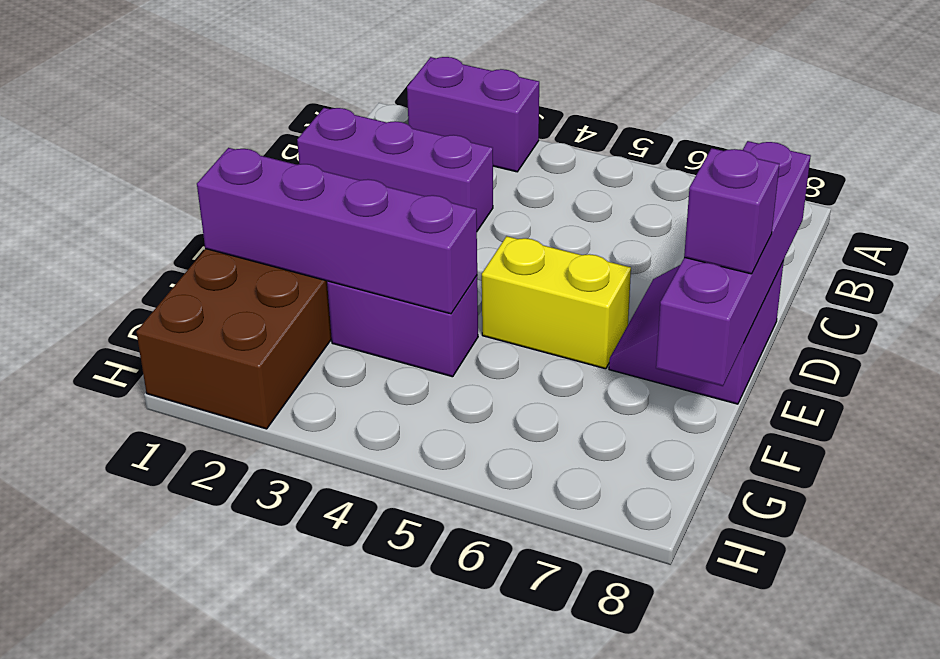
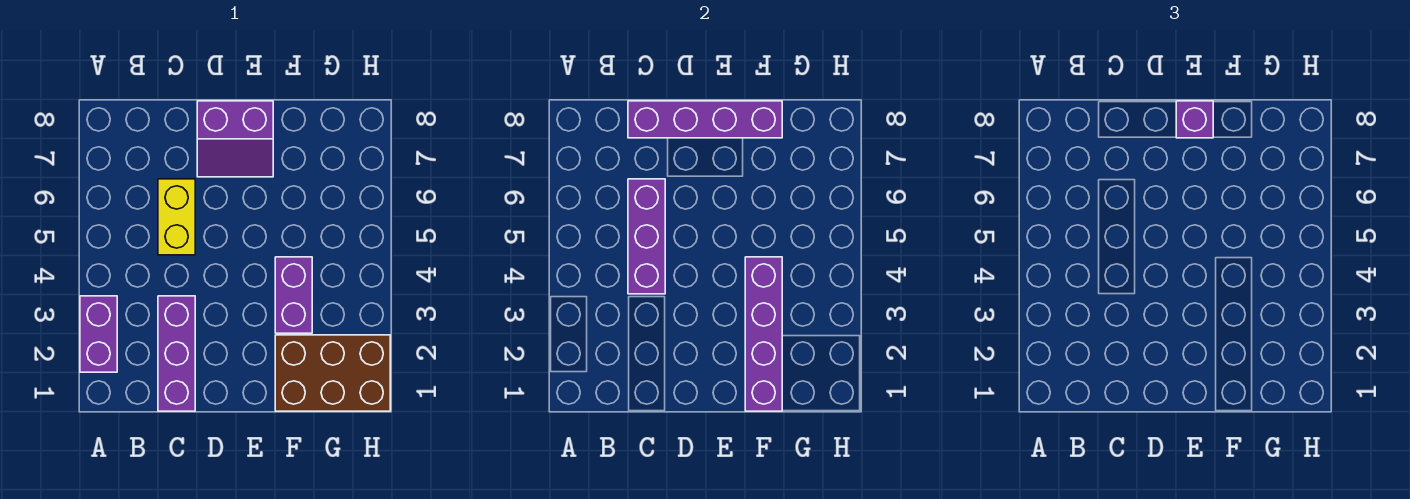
none -> purple brick C4:C6 level 2
yellow brick E5:E6 level 1 -> yellow brick C5:C6 level 1

